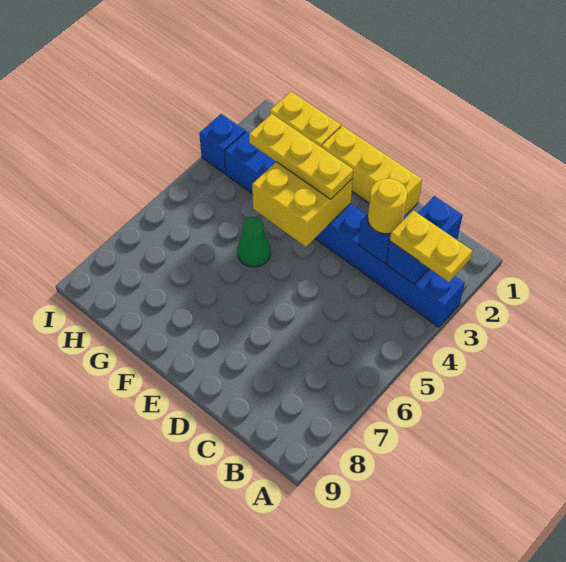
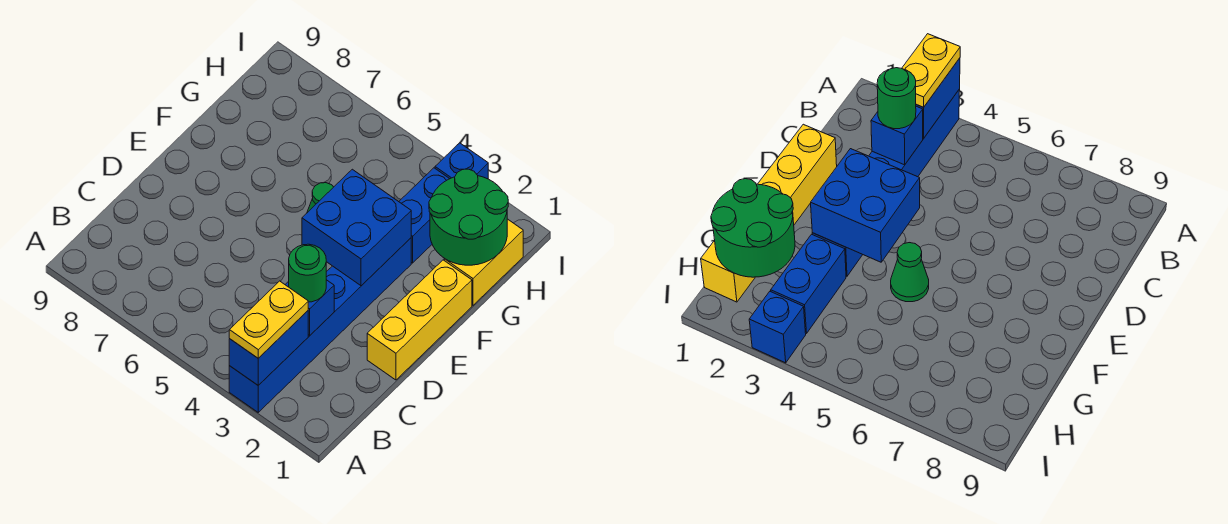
blue brick B2:B3 level 2 -> blue brick A3:B3 level 2
yellow round brick C3 level 3 -> green round brick C3 level 3
yellow brick E3:F4 level 2 -> blue brick E3:F4 level 2
yellow plate E3:G3 level 3 -> none
none -> green round brick G1:H2 level 2

